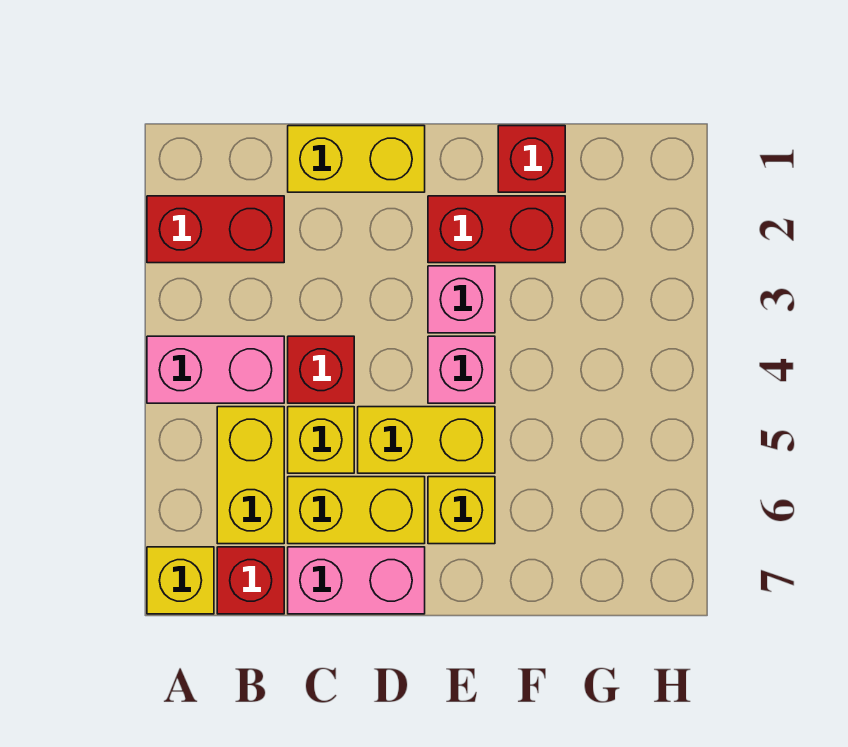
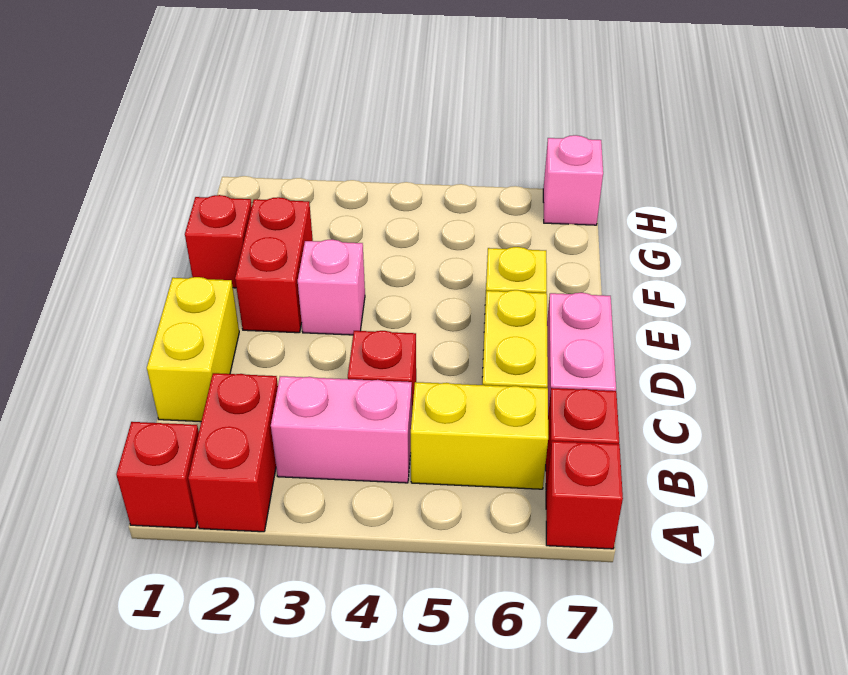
none -> red brick A1 level 1
pink brick A4:B4 level 1 -> pink brick B3:B4 level 1
yellow brick A7 level 1 -> red brick A7 level 1
yellow brick C5 level 1 -> none
yellow brick D5:E5 level 1 -> none
pink brick E4 level 1 -> pink brick H7 level 1

